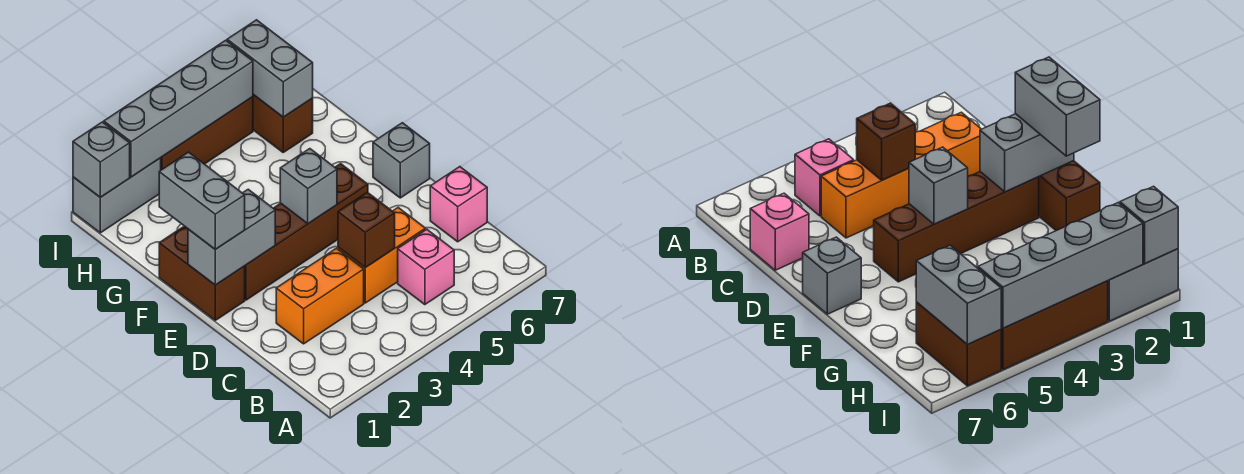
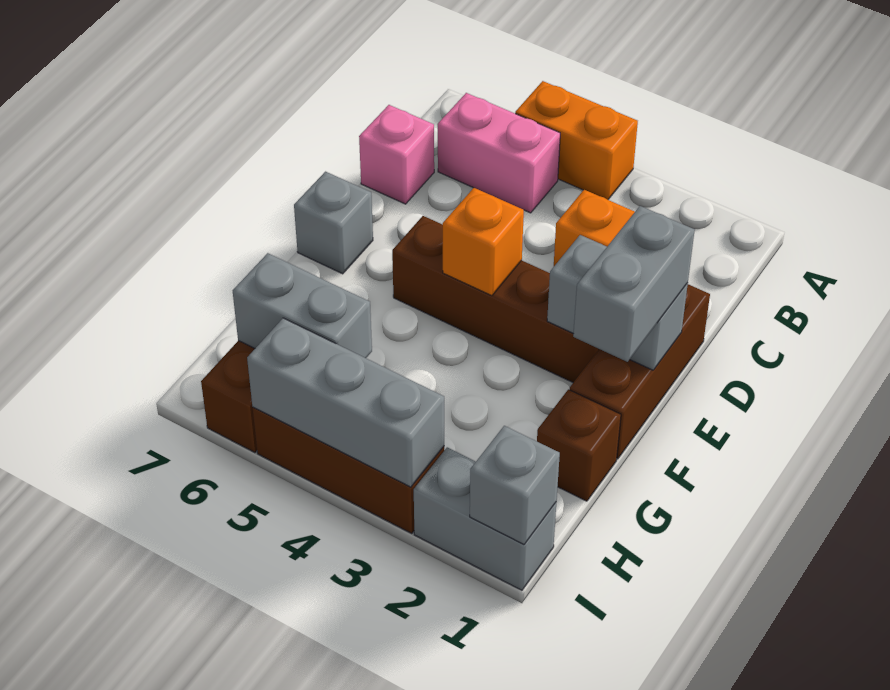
pink brick B5 level 1 -> pink brick B5:B6 level 1
orange brick C4:C5 level 1 -> orange brick A4:A5 level 1
brown brick C4 level 2 -> brown brick G1 level 1
brown brick E1:F1 level 1 -> brown brick D1:F1 level 1
grey brick E4 level 2 -> orange brick E4 level 2
grey brick H6:I6 level 2 -> grey brick H5:H6 level 2
grey brick I2:I5 level 2 -> grey brick I3:I5 level 2

